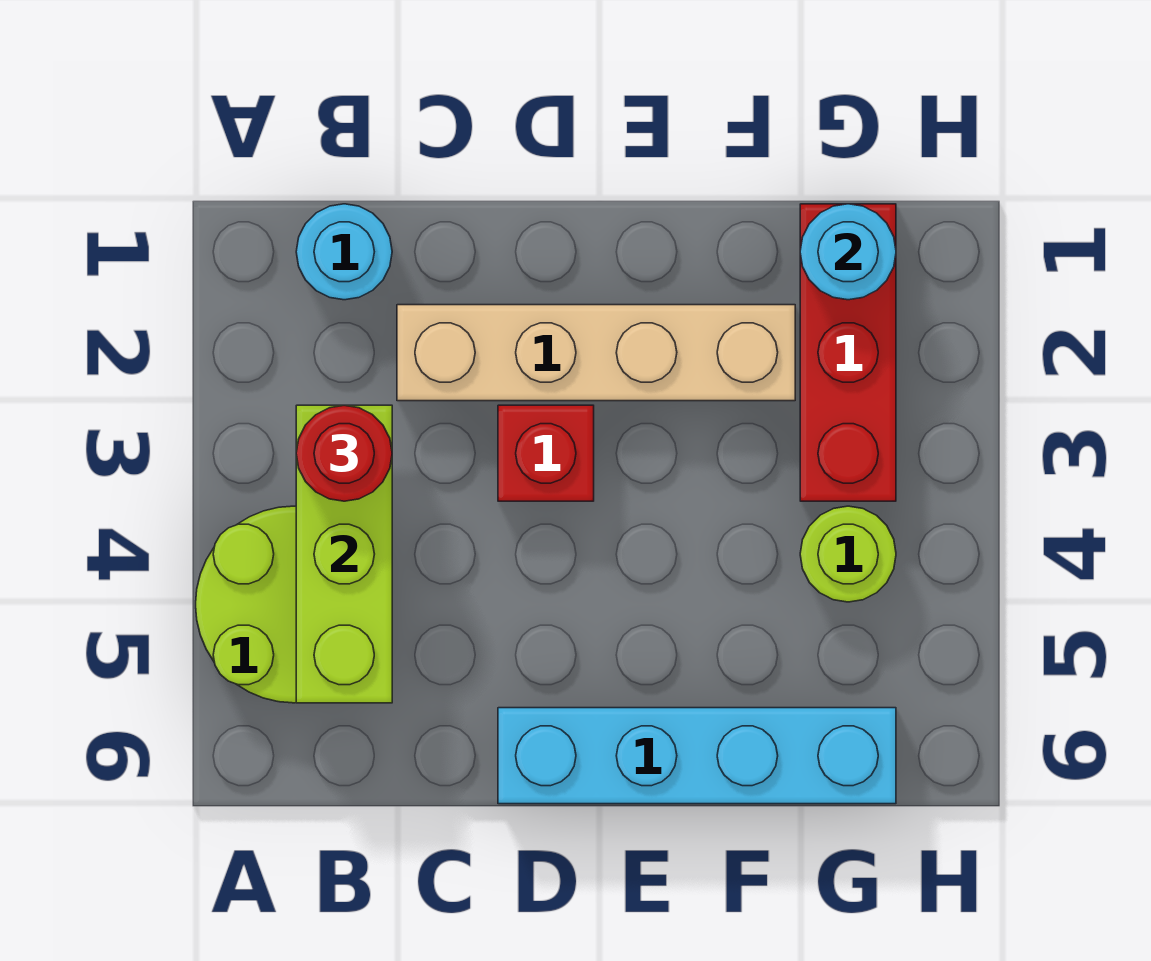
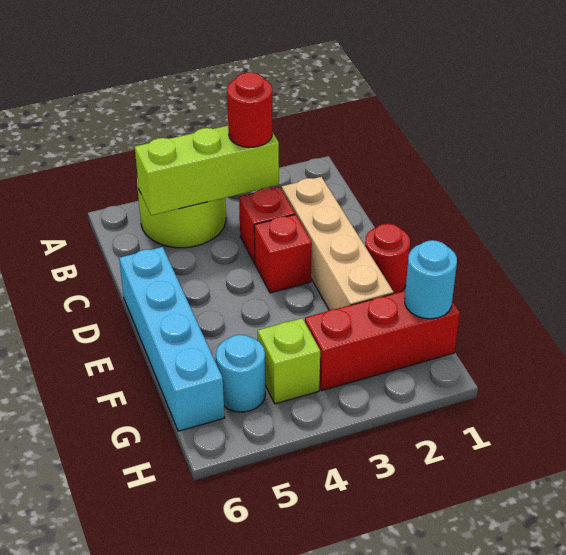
cyan round brick B1 level 1 -> cyan round brick G5 level 1
none -> red brick C3 level 1
none -> red round brick E1 level 1
lime round brick G4 level 1 -> lime brick G4 level 1

